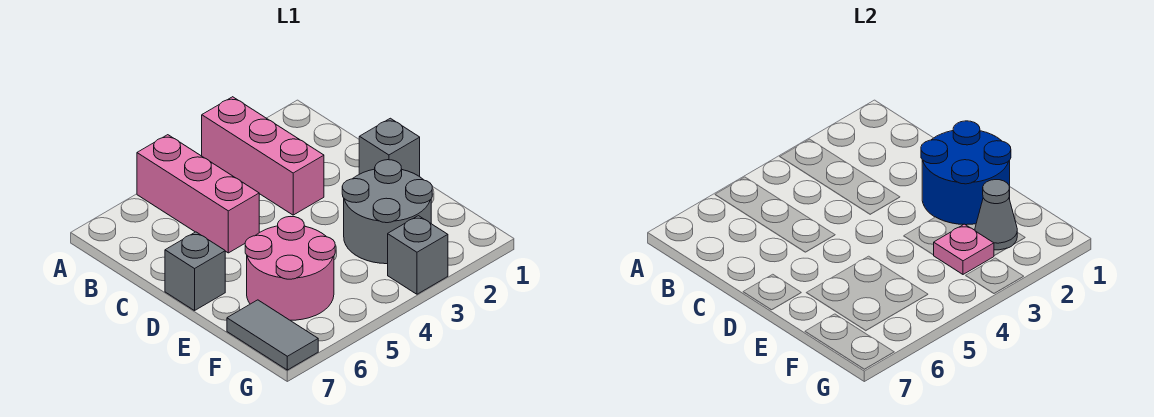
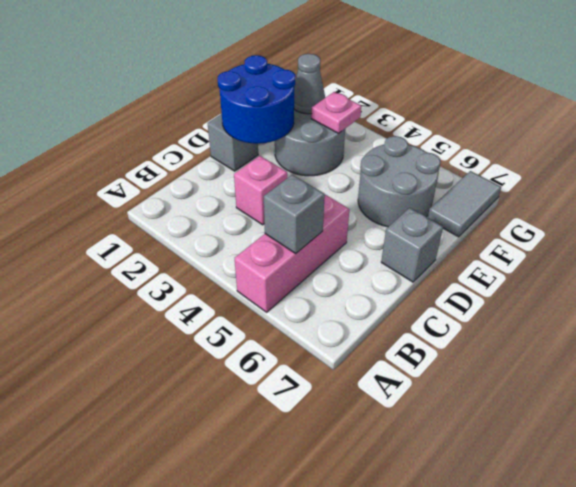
pink brick A3:C3 level 1 -> pink brick C3 level 1
pink round brick E5:F6 level 1 -> grey round brick E5:F6 level 1
grey brick G3 level 1 -> grey brick B5 level 2

